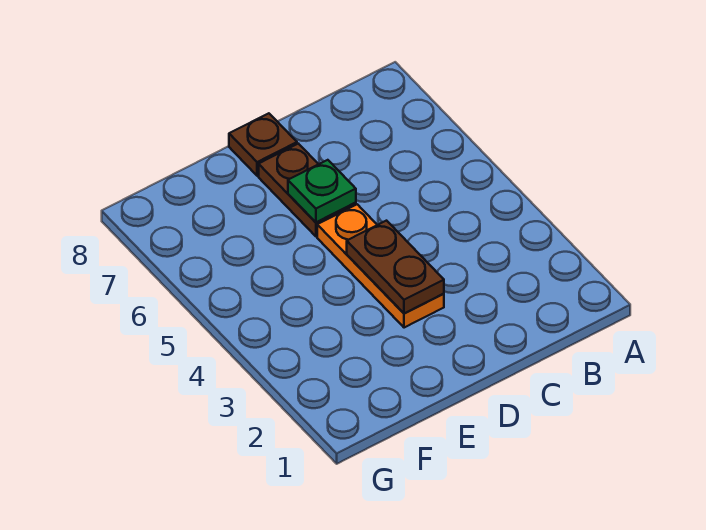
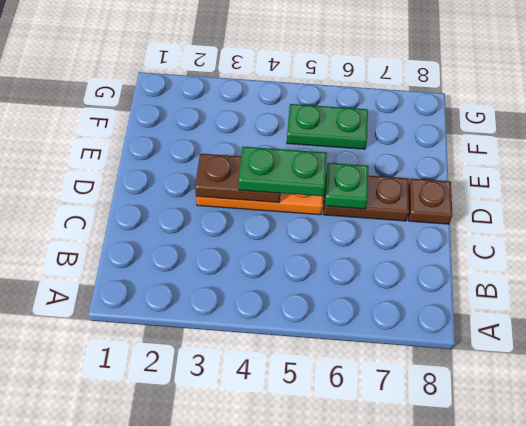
none -> green plate D4:D5 level 3
none -> green plate F5:F6 level 1

